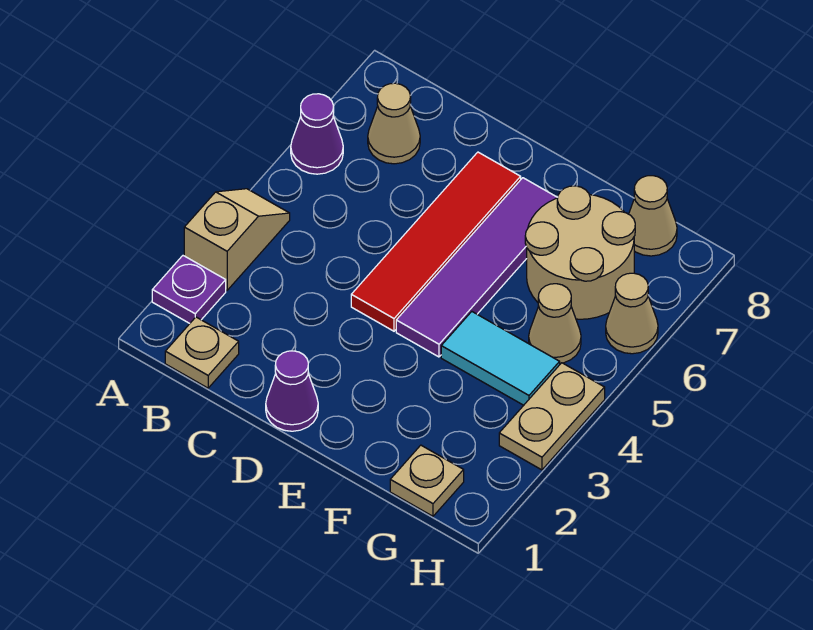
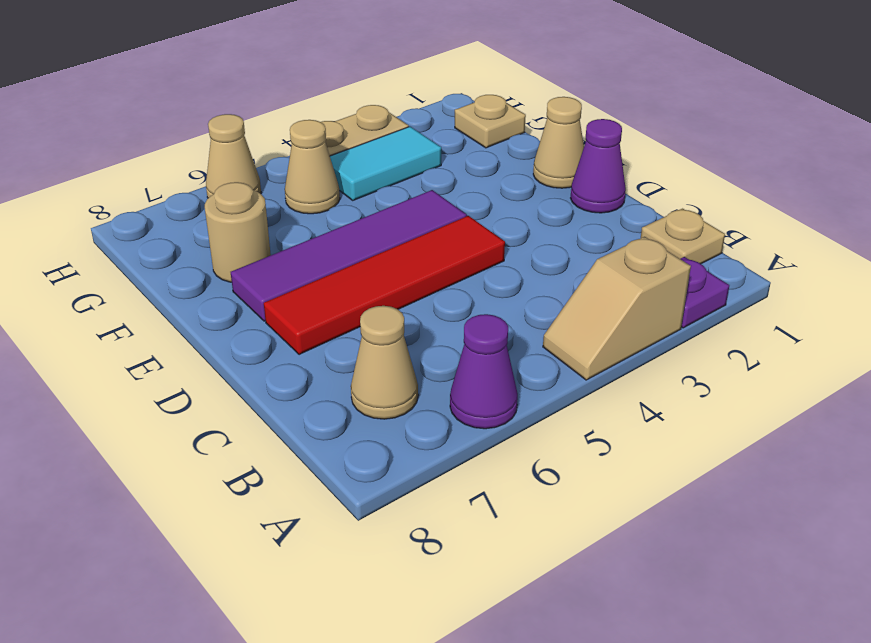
cyan tile F4:G4 level 1 -> cyan tile G3:G4 level 1
tan round brick F6:G7 level 1 -> tan round brick F7 level 1
tan cone G8 level 1 -> tan cone E1 level 1

